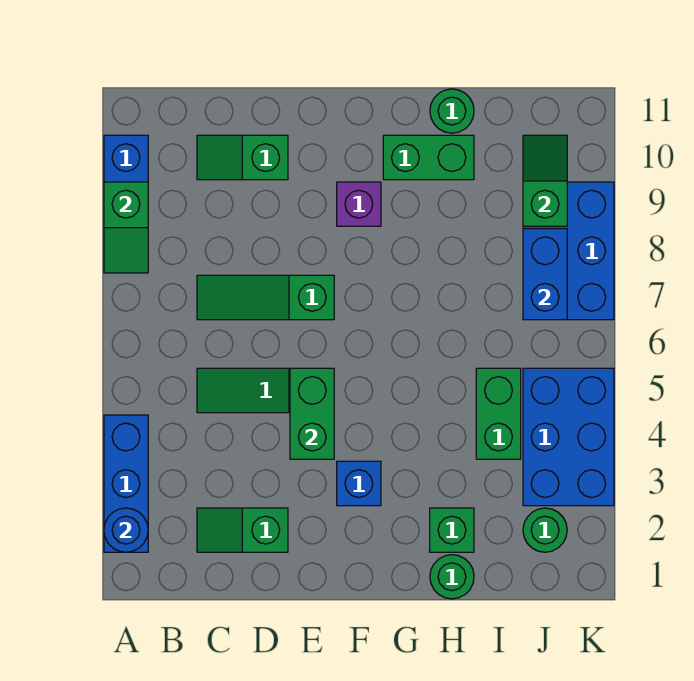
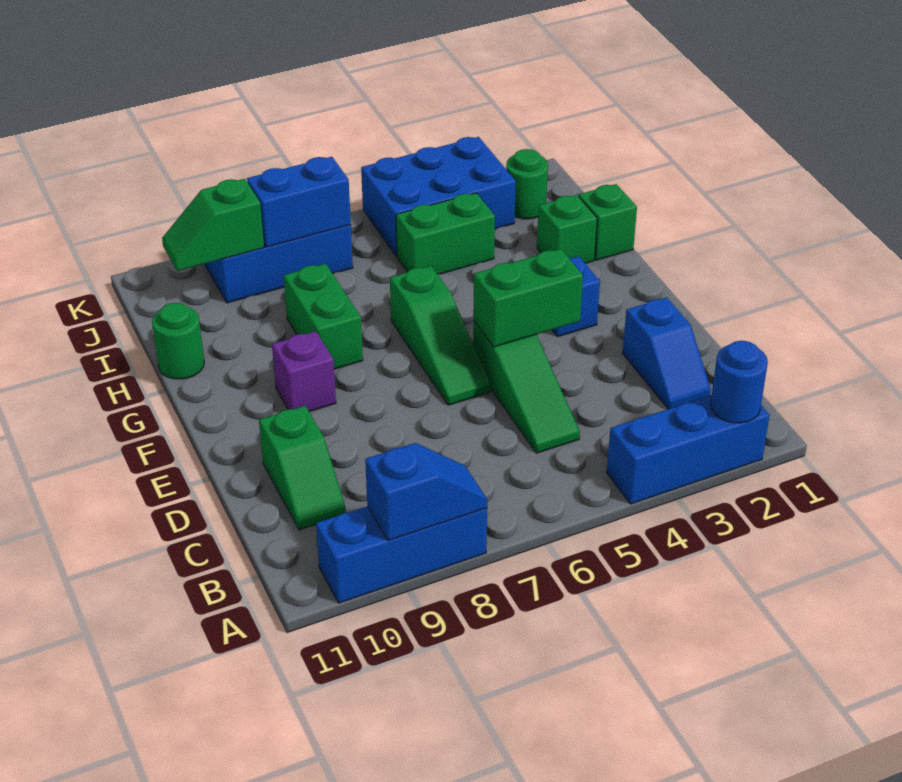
green slope A8:A9 level 2 top 9 -> blue slope A8:A9 level 2 top 9
green slope C2:D2 level 1 top D -> blue slope C2:D2 level 1 top D
green slope C7:E7 level 1 top E -> green slope E6:G6 level 1 top G
green brick G10:H10 level 1 -> green brick G8:H8 level 1
green round brick H1 level 1 -> green brick H1 level 1

